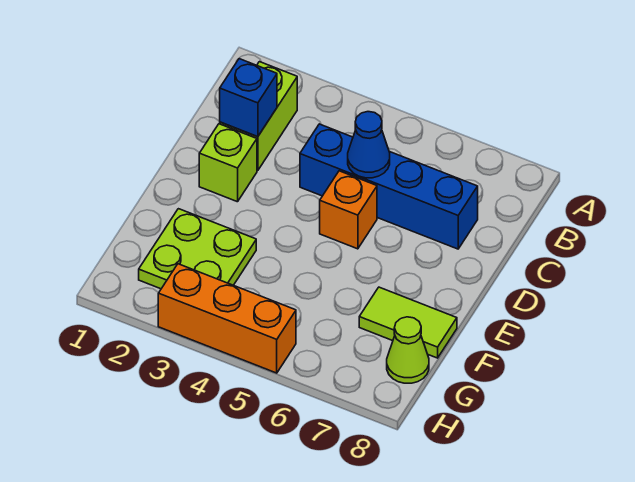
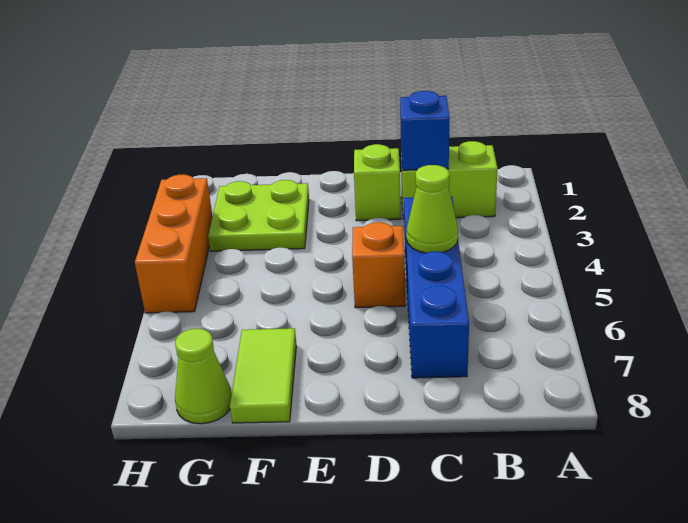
blue cone C5 level 2 -> lime cone C5 level 2

